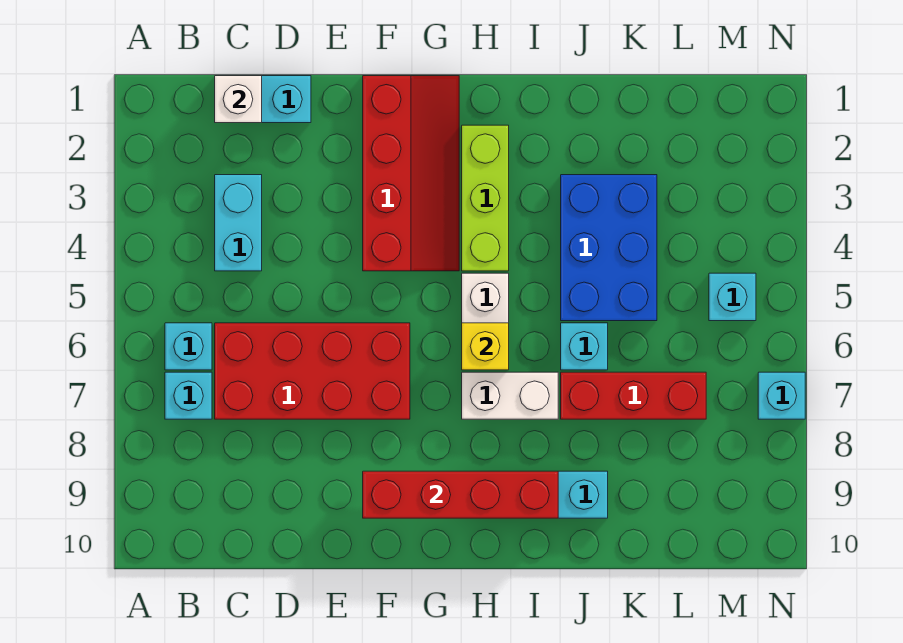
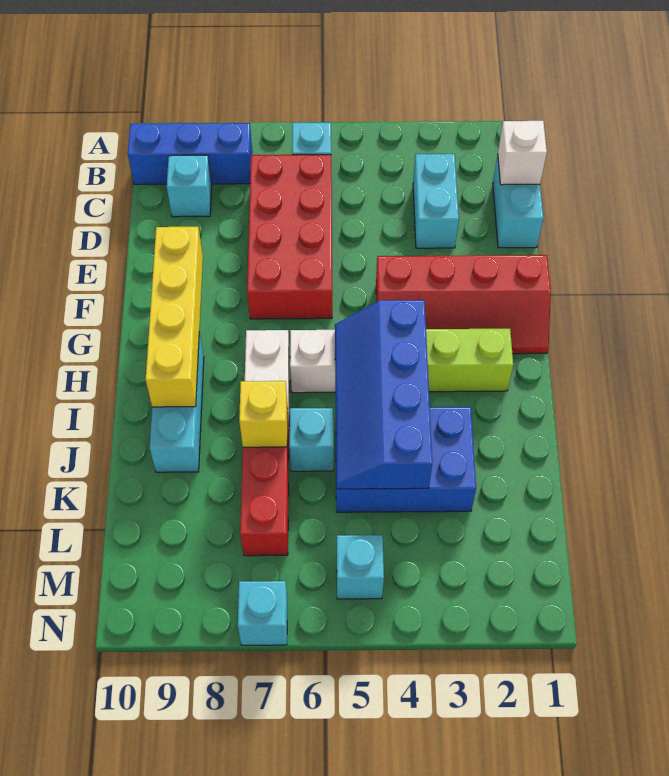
cyan brick B7 level 1 -> cyan brick C9 level 1
none -> blue brick B8:B10 level 1
cyan brick C3:C4 level 1 -> cyan brick C3:D3 level 1
red brick F9:I9 level 2 -> yellow brick F9:I9 level 2
none -> blue slope H4:K5 level 2 top 4
yellow brick H6 level 2 -> yellow brick J7 level 2

